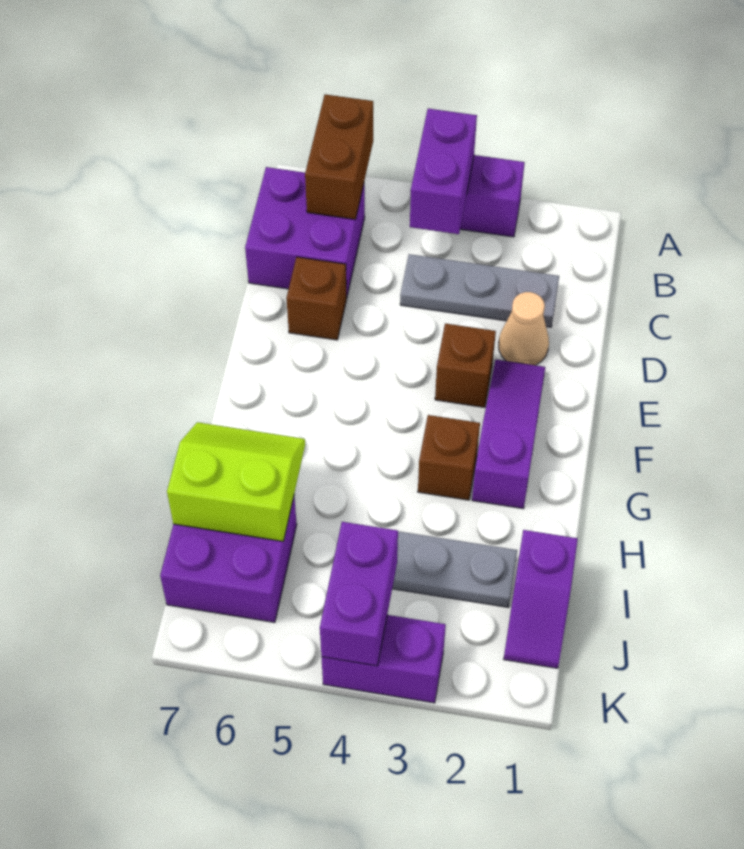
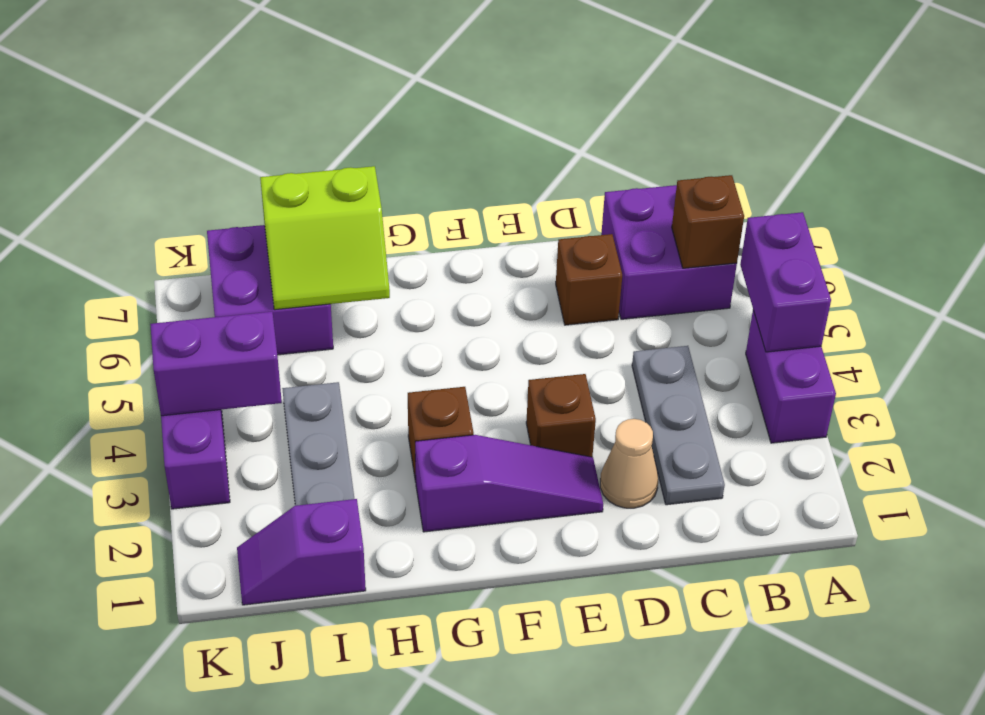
purple brick A4:B4 level 2 -> purple brick A4:A5 level 2
brown brick A6:B6 level 2 -> brown brick B6 level 2
lime slope H6:I7 level 2 top I -> lime slope H6:I7 level 2 top 7

